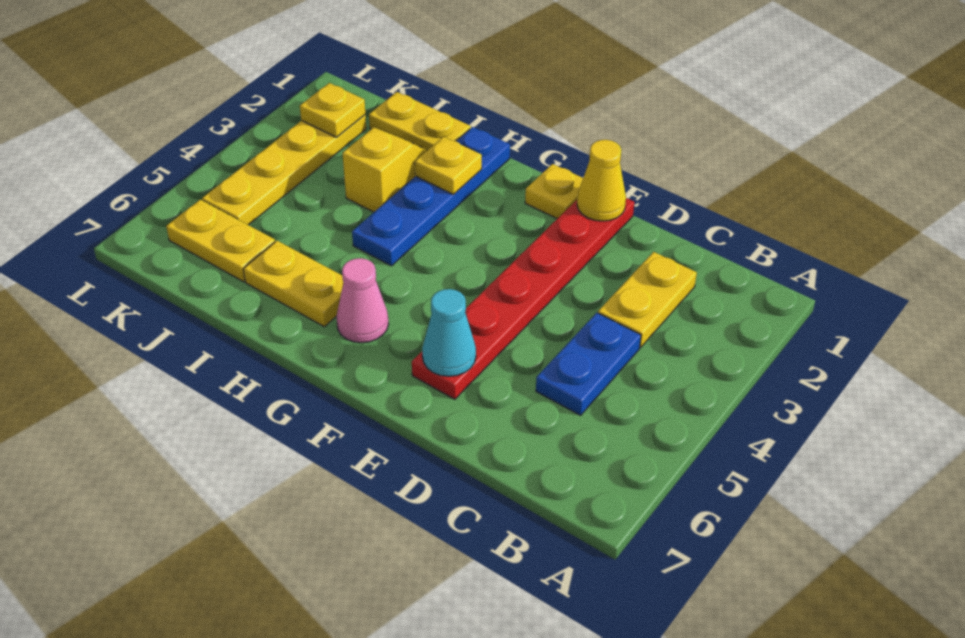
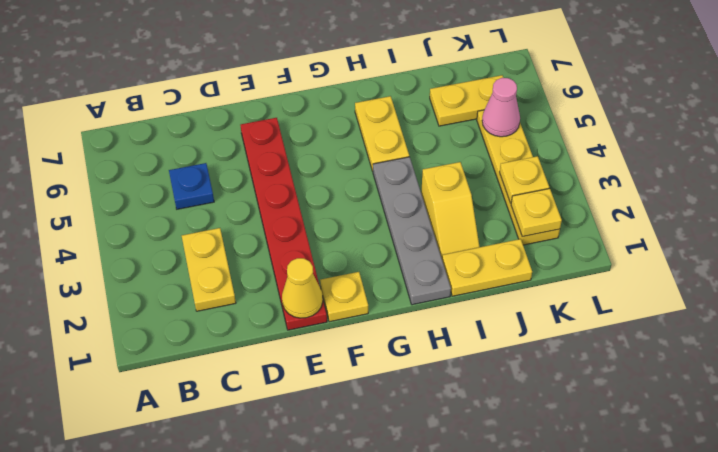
blue plate C4:C5 level 1 -> blue plate C5 level 1
cyan cone E6 level 2 -> none
pink cone G6 level 1 -> pink cone K5 level 2
blue plate H1:H4 level 1 -> grey plate H1:H4 level 1
yellow plate H2 level 2 -> yellow plate K3 level 2
yellow plate H6:I6 level 1 -> yellow plate H5:H6 level 1

